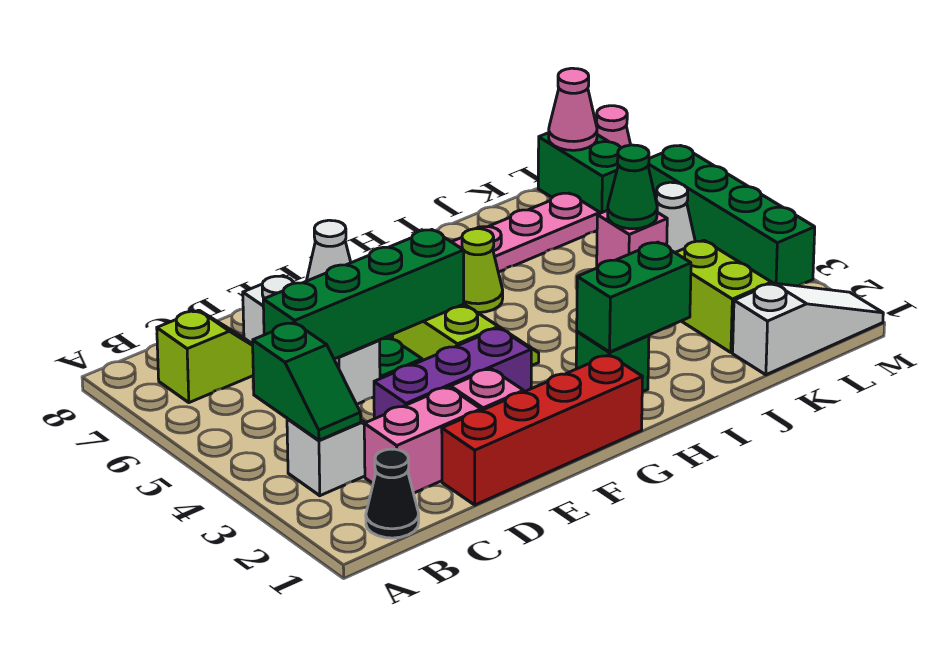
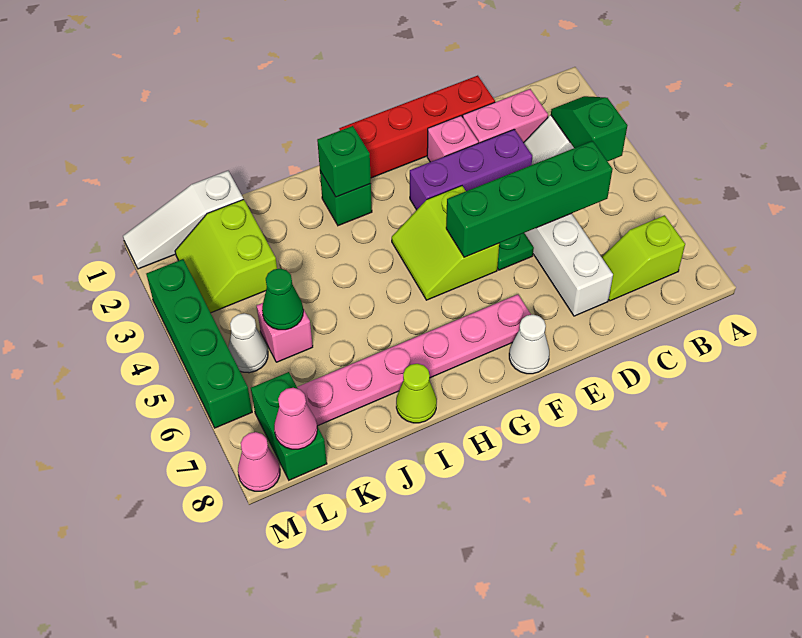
black cone B1 level 1 -> none
green brick H2:I2 level 2 -> green brick H2 level 2
lime cone H6 level 1 -> lime cone I8 level 1

